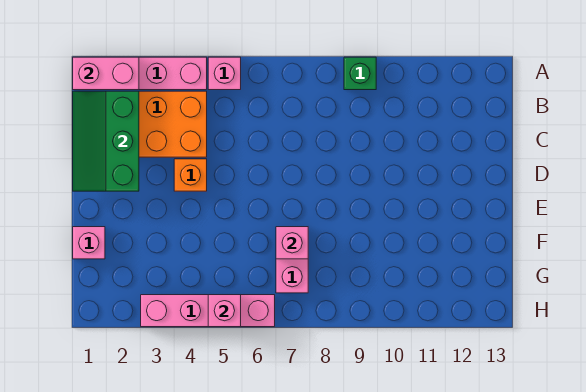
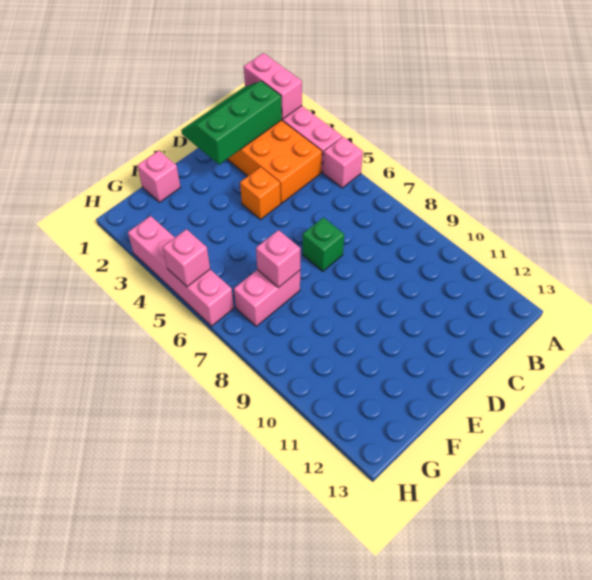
green brick A9 level 1 -> green brick D7 level 1

